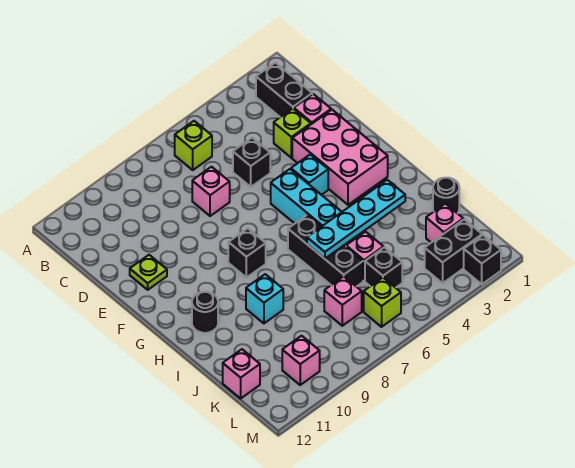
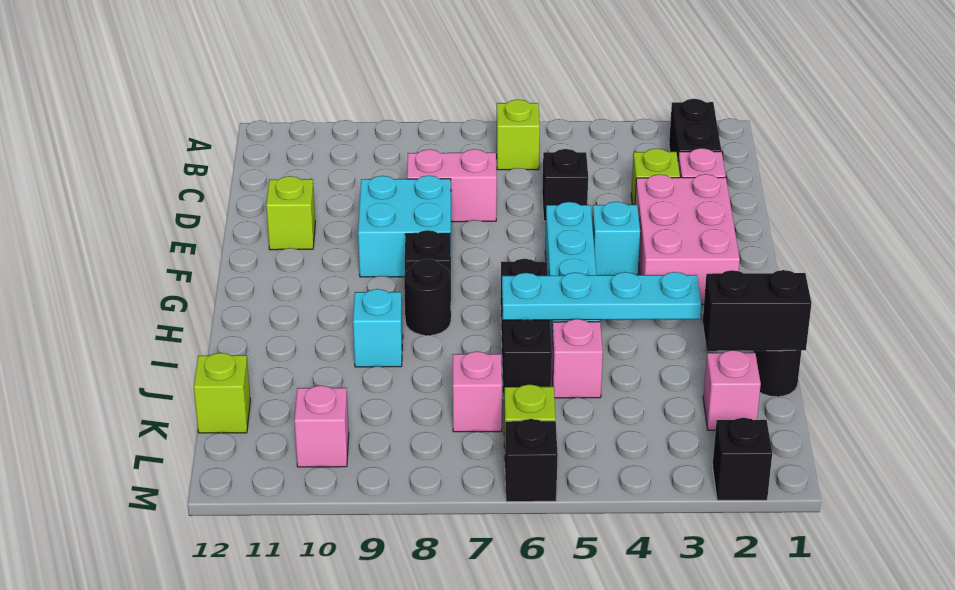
pink brick D7 level 1 -> pink brick D7:D8 level 1
none -> cyan brick E8:F9 level 1
lime plate E11 level 1 -> lime brick E11 level 1
black round brick H11 level 1 -> black round brick H8 level 1
black brick K5 level 1 -> black brick M6 level 1
pink brick K12 level 1 -> lime brick K12 level 1
black brick L2:L3 level 1 -> black brick J1:J2 level 2

